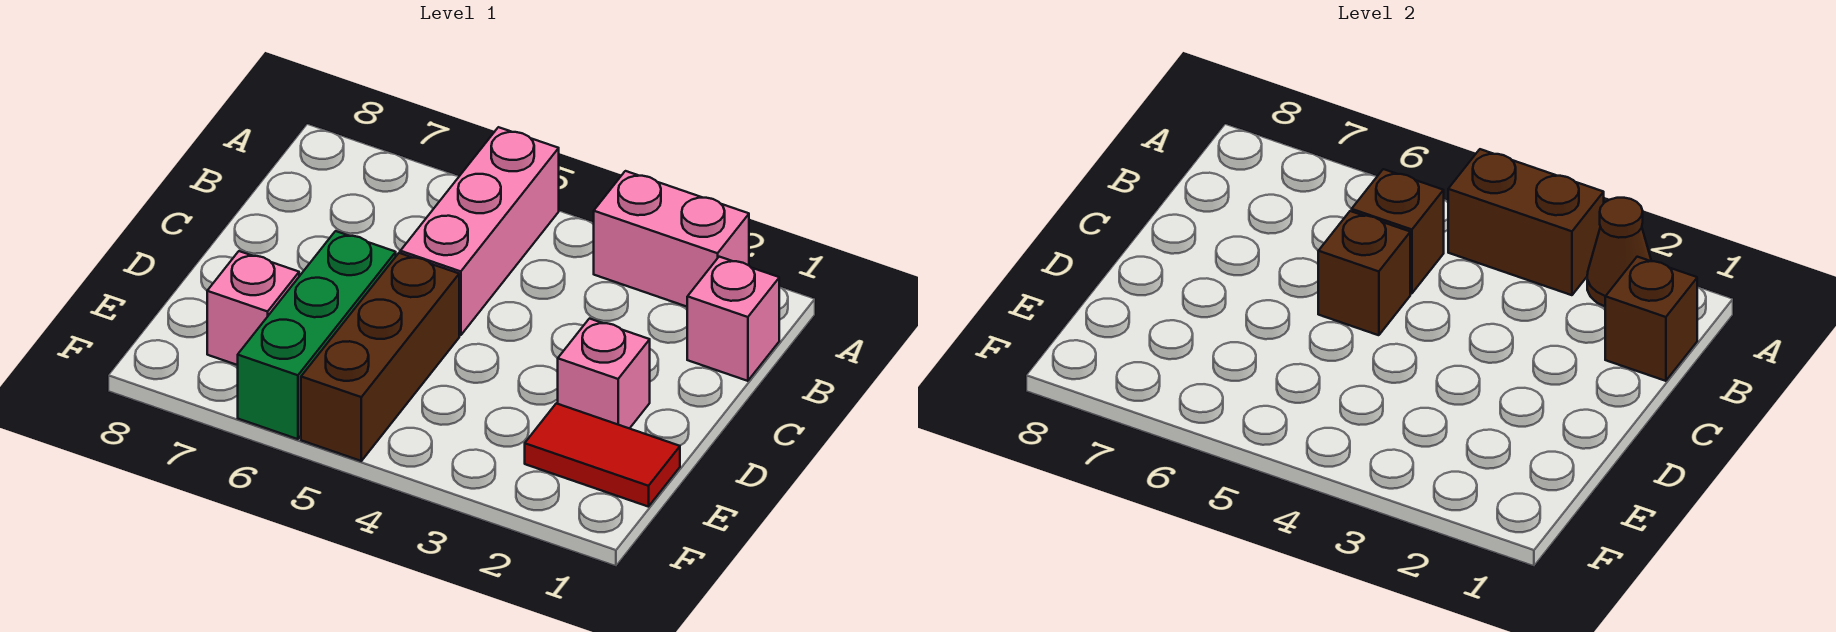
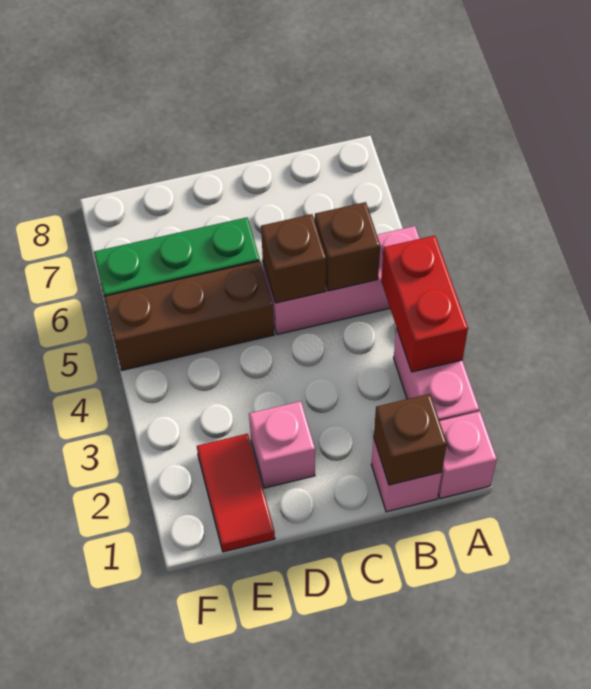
brown cone A2 level 2 -> none
brown brick A3:A4 level 2 -> red brick A3:A4 level 2
pink brick E7 level 1 -> pink brick A1 level 1

